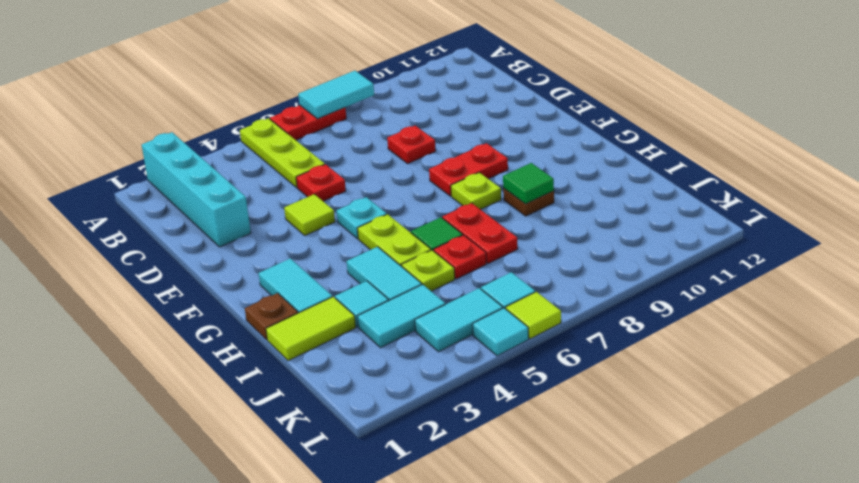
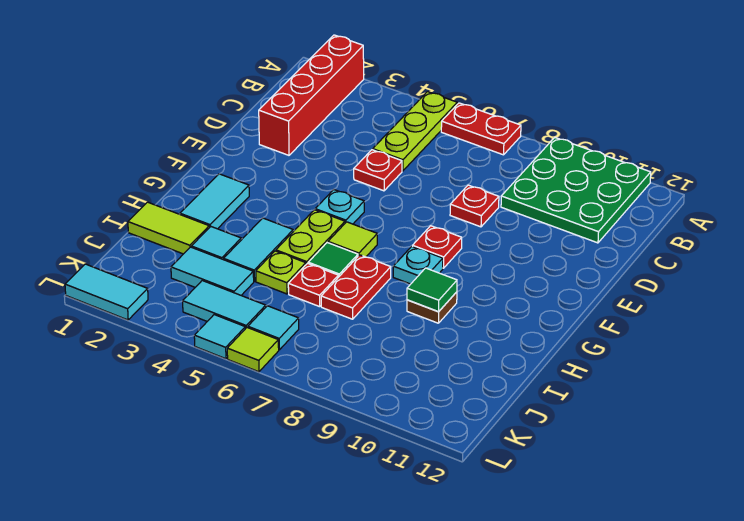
cyan brick A2:D2 level 1 -> red brick A2:D2 level 1
cyan tile A7:A8 level 2 -> cyan tile L1:L2 level 1
none -> green plate A9:C11 level 1
lime tile E4 level 1 -> lime tile G6 level 1
red plate F8:F9 level 1 -> red plate F8 level 1
lime plate G8 level 1 -> cyan plate G8 level 1
brown plate H1 level 1 -> none

